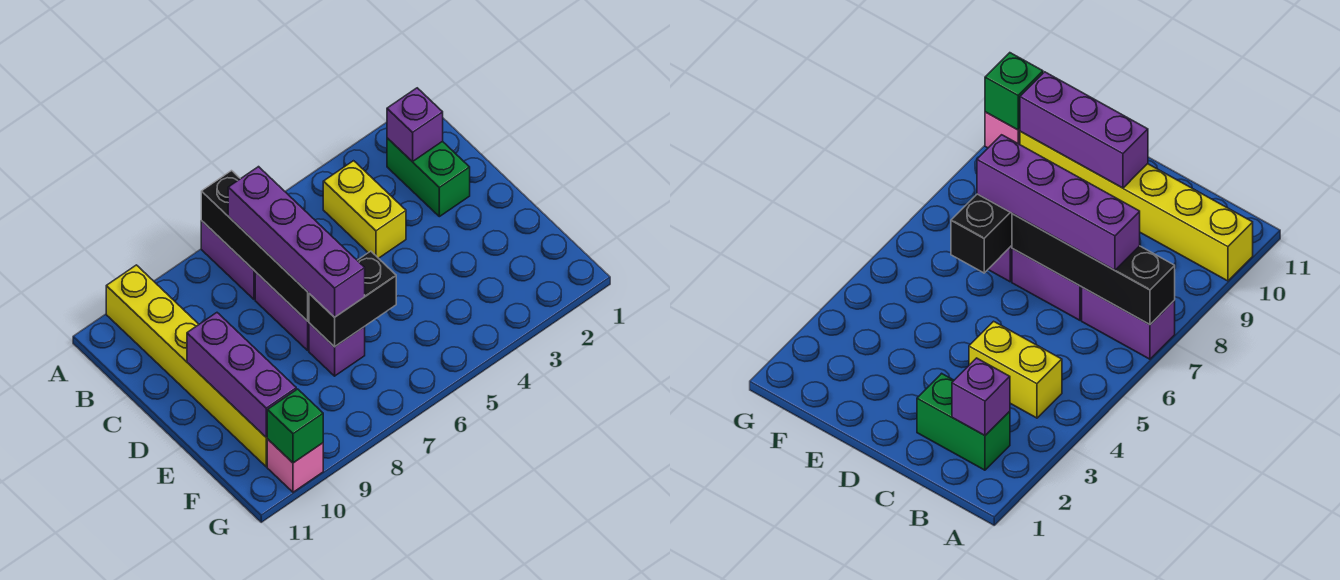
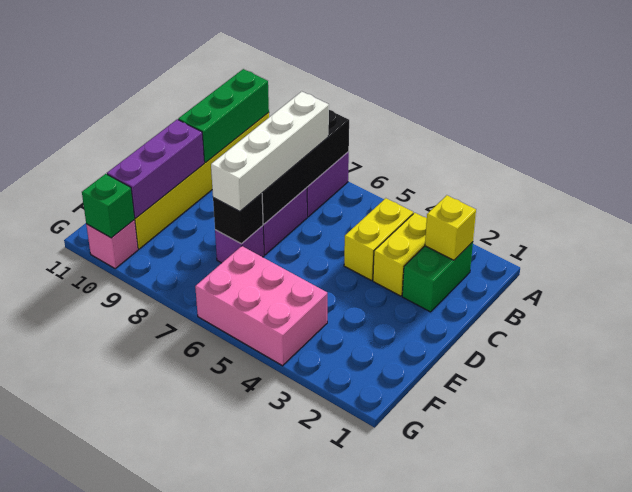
none -> green brick A10:C10 level 2
purple brick B2 level 2 -> yellow brick B2 level 2
none -> yellow brick B3:C3 level 1
purple brick B7:E7 level 3 -> white brick B7:E7 level 3
black brick E6:E7 level 2 -> black brick E7 level 2
none -> pink brick F4:G6 level 1

